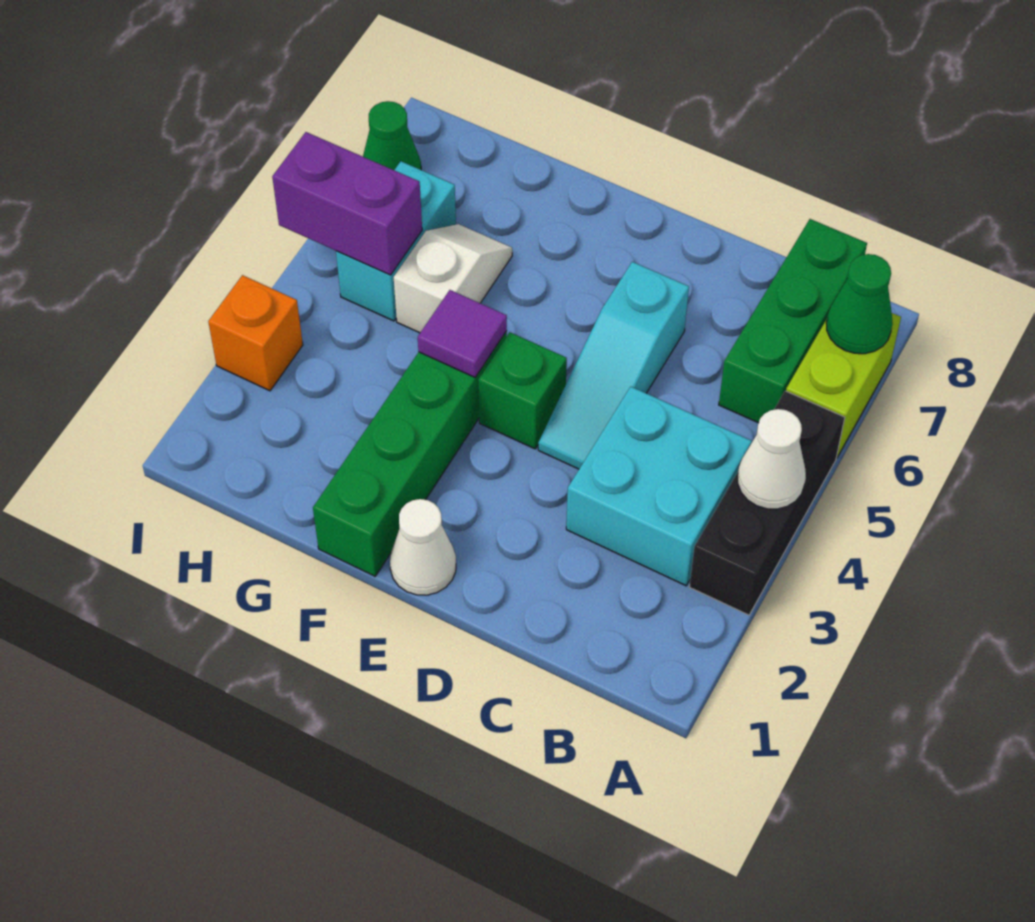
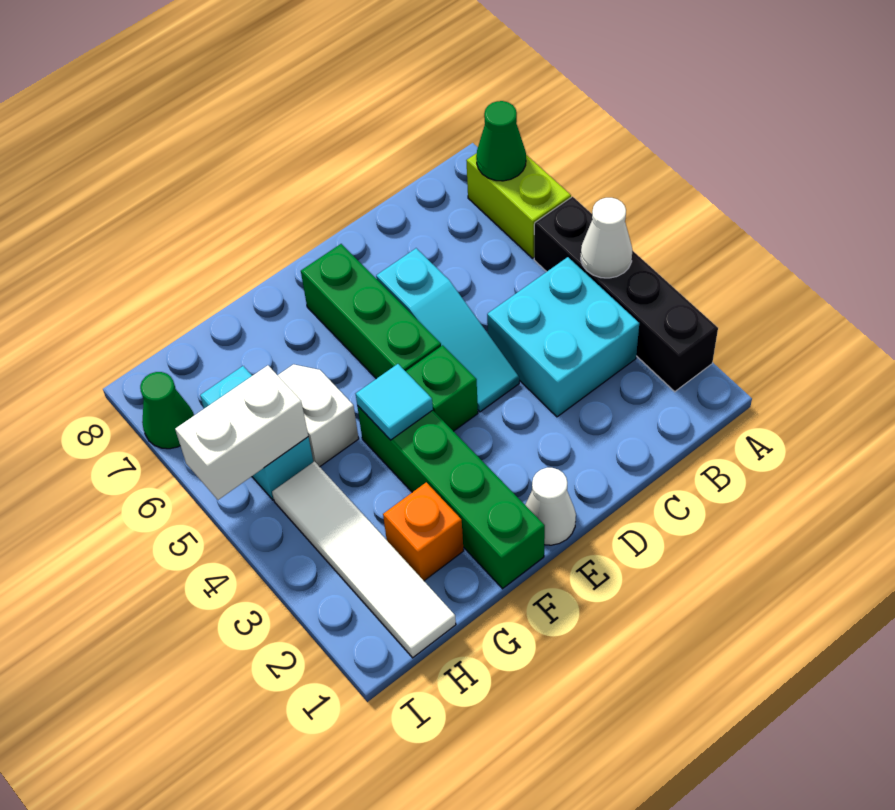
black brick A3:A5 level 1 -> black brick A2:A5 level 1
green brick B6:B8 level 1 -> green brick E5:E7 level 1
purple tile F4 level 2 -> cyan tile F4 level 2
none -> white tile H1:H4 level 1
purple brick H5:I5 level 2 -> white brick H5:I5 level 2
orange brick I3 level 1 -> orange brick G2 level 1

